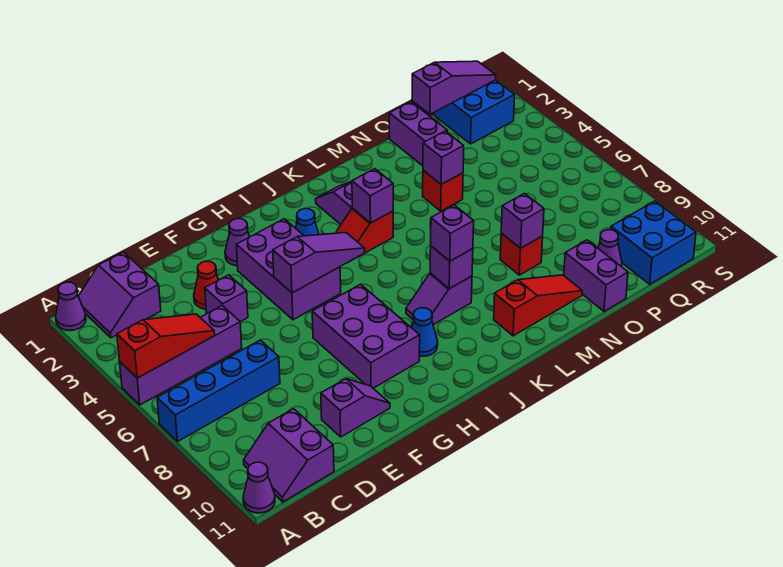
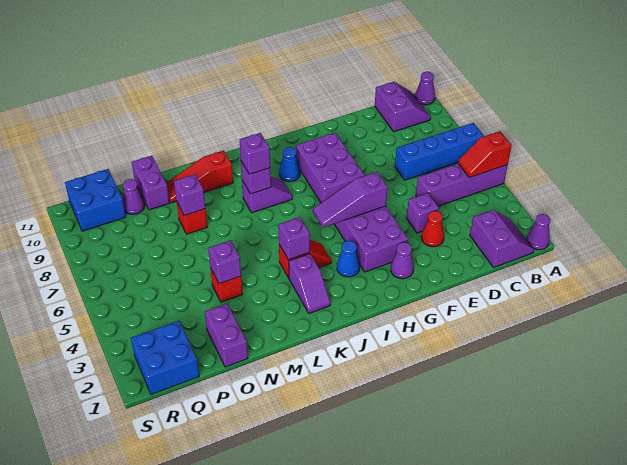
red slope A5:C5 level 2 top A -> red slope A5:B5 level 2 top A
purple slope E10:F10 level 1 top E -> none
purple slope P1:R1 level 2 top P -> none

